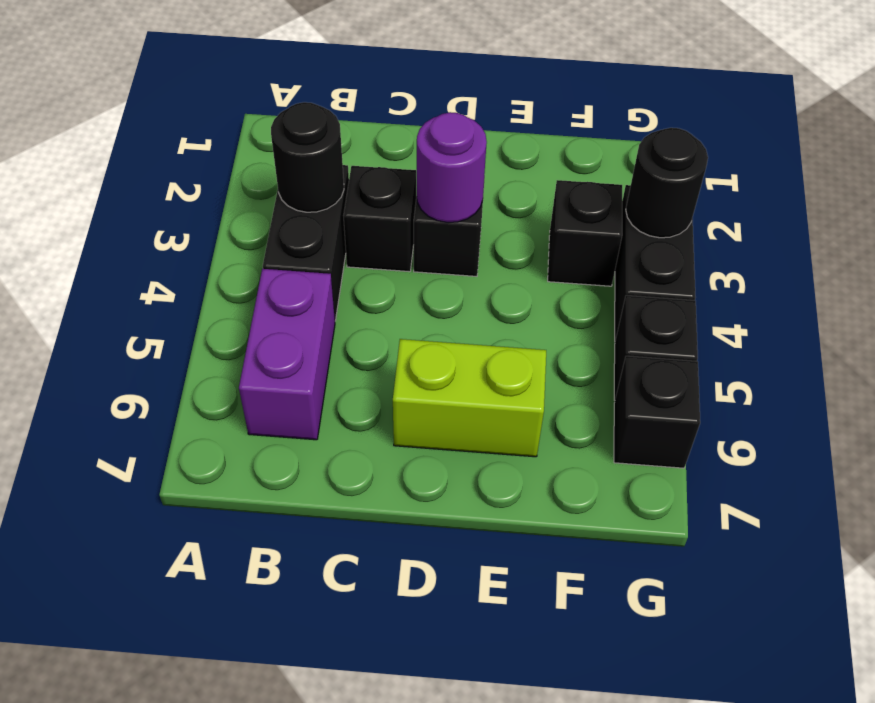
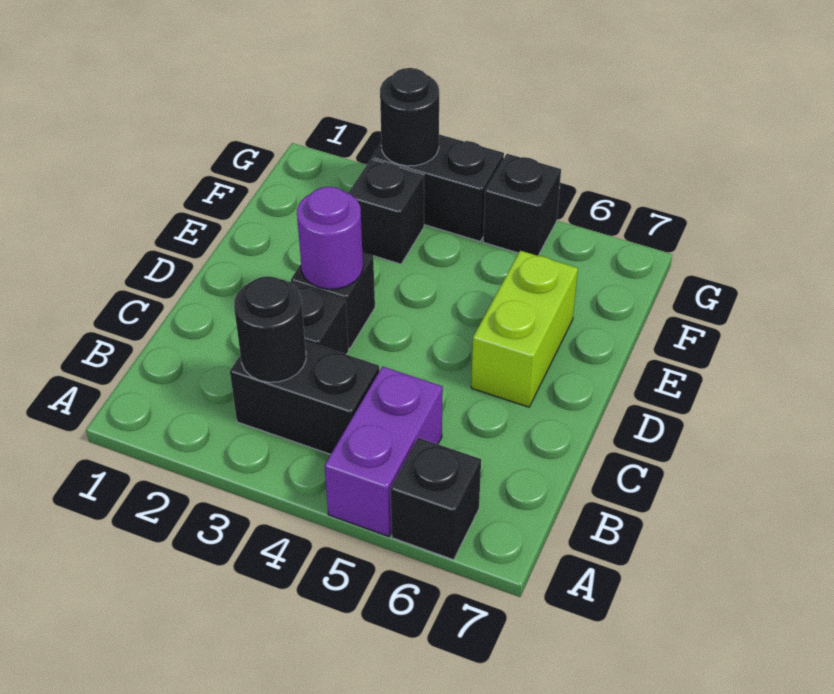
purple brick B5:B6 level 1 -> purple brick A5:B5 level 1
black brick G6 level 1 -> black brick A6 level 1

